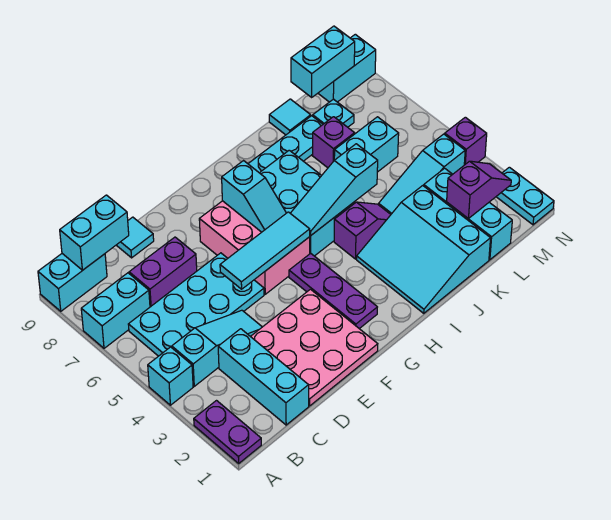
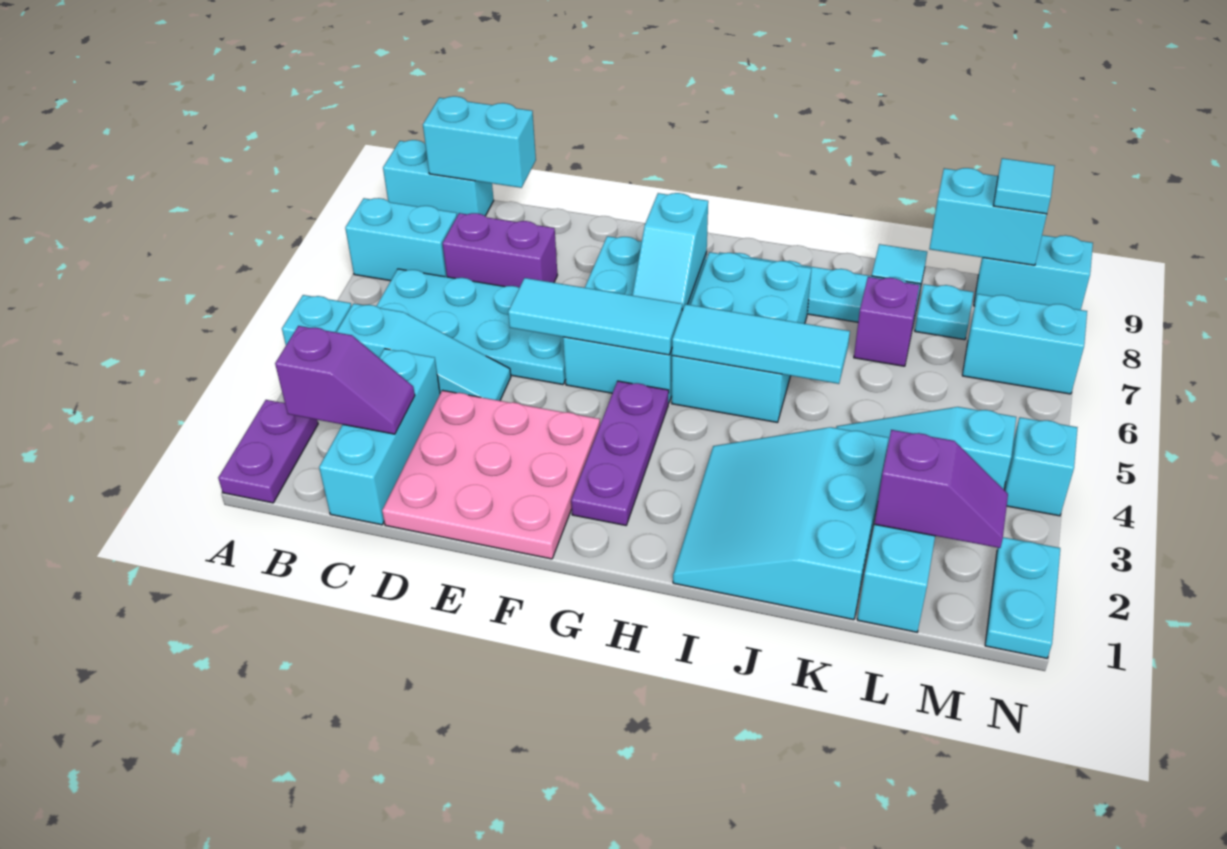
cyan tile D9 level 1 -> cyan tile M9 level 3
pink brick F5:G7 level 1 -> cyan brick F5:G7 level 1
cyan slope H5:J5 level 2 top J -> cyan tile H5:J5 level 2
purple slope I4:J4 level 1 top I -> purple slope B2:C2 level 2 top B
cyan brick K6:L6 level 1 -> cyan brick M7:N7 level 1
purple brick N4 level 1 -> cyan brick N4 level 1

